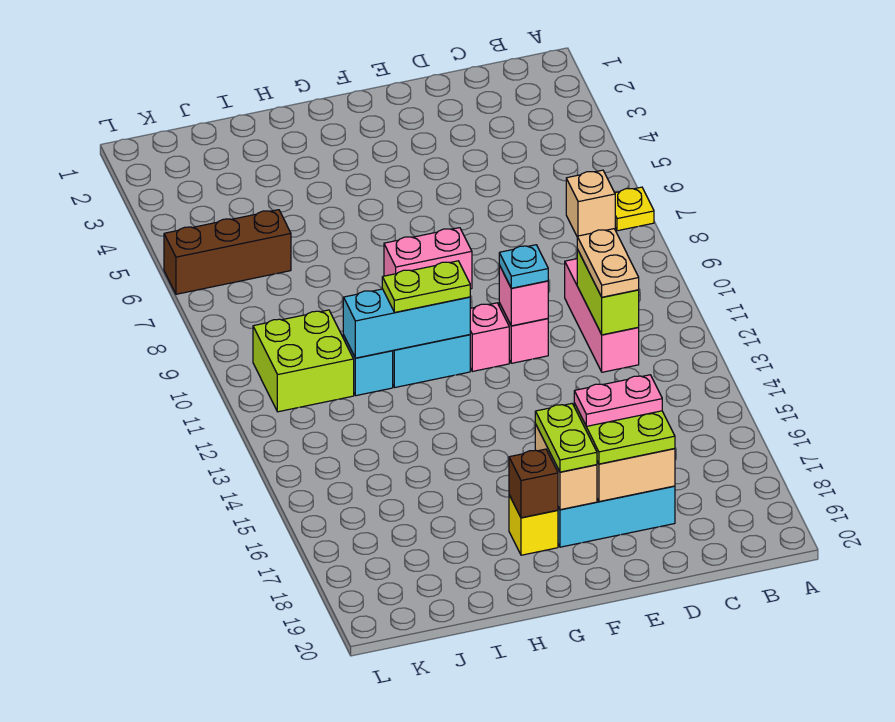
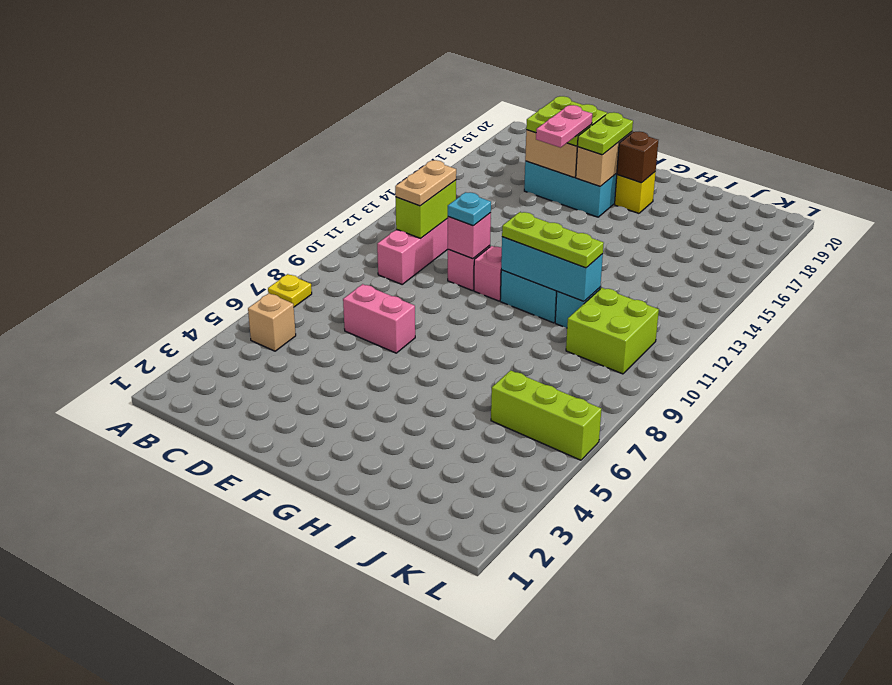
tan brick B7 level 1 -> tan brick B5 level 1
pink plate D17:E17 level 4 -> pink plate E16:E17 level 4
pink brick F8:G8 level 1 -> pink brick D7:E7 level 1
lime plate G11:H11 level 3 -> lime plate G11:I11 level 3
brown brick J6:L6 level 1 -> lime brick J6:L6 level 1

